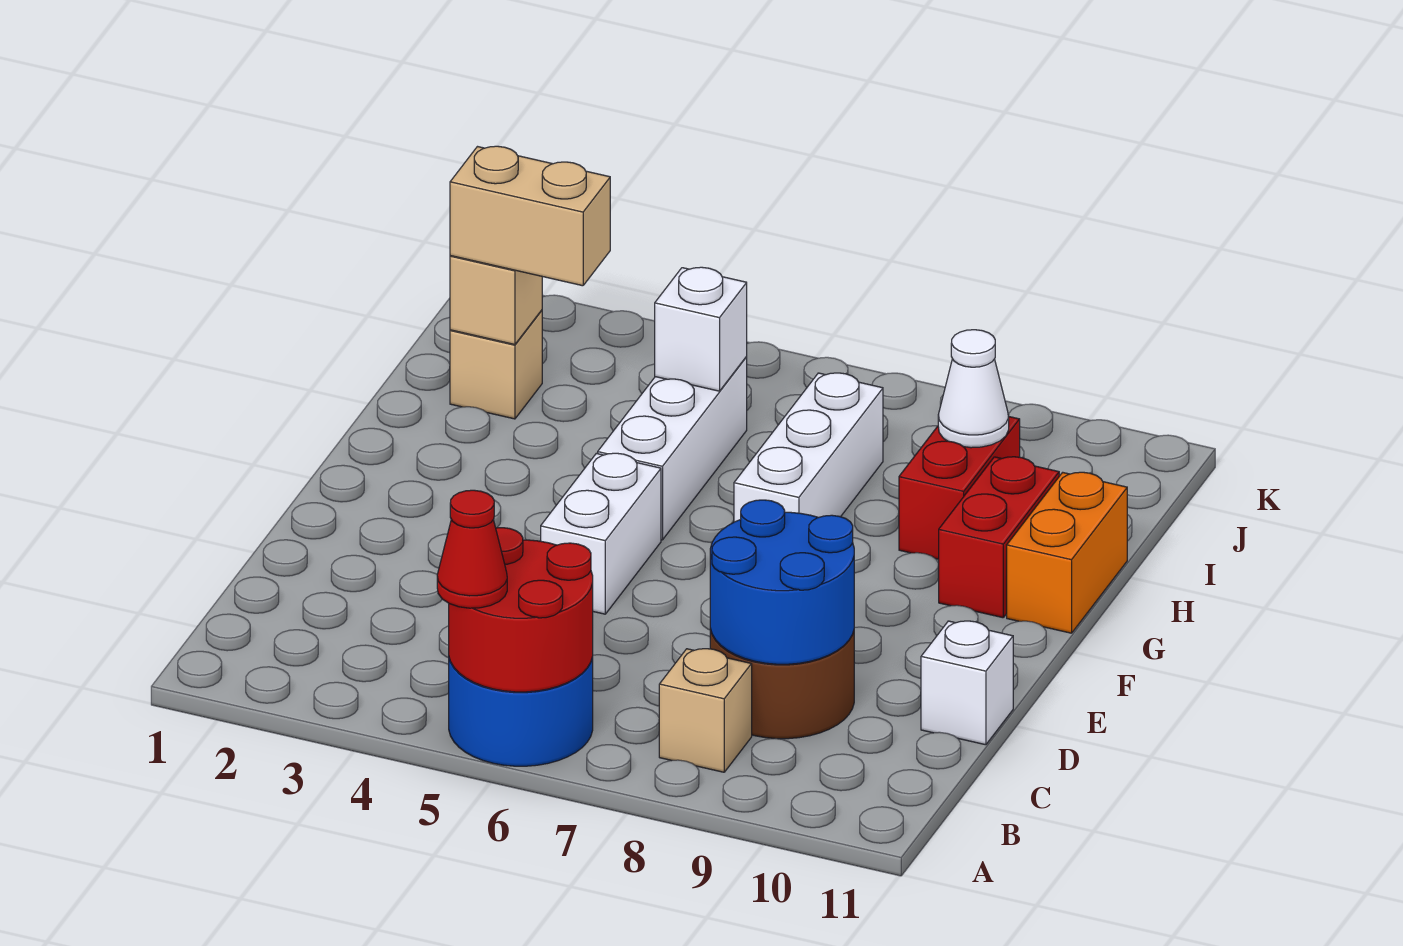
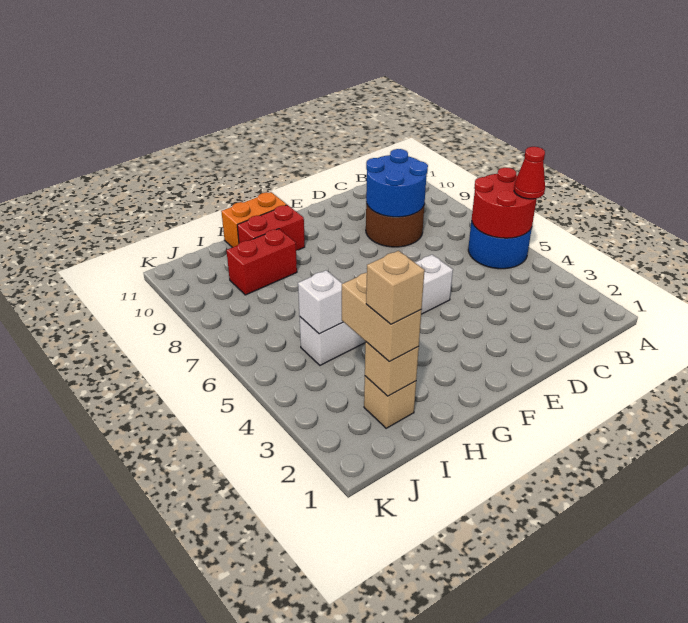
tan brick B8 level 1 -> tan brick I2 level 4
white brick D11 level 1 -> none
white brick G7:I7 level 1 -> none
white cone I9 level 2 -> none

